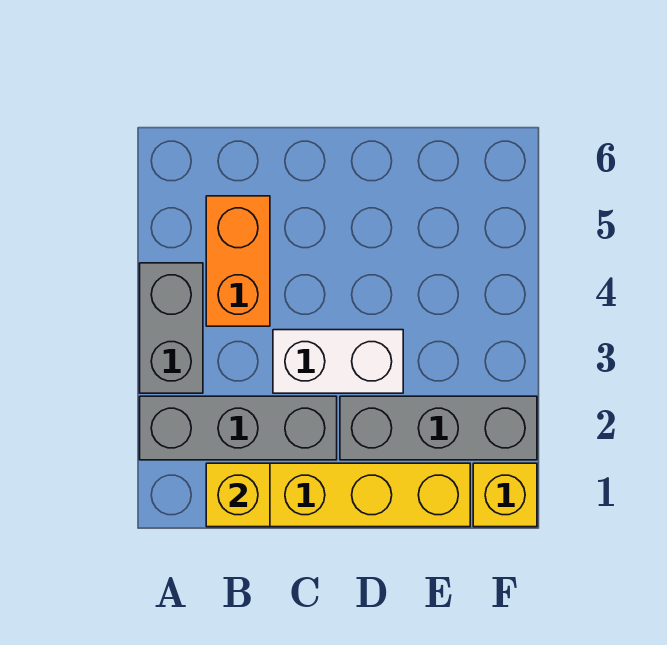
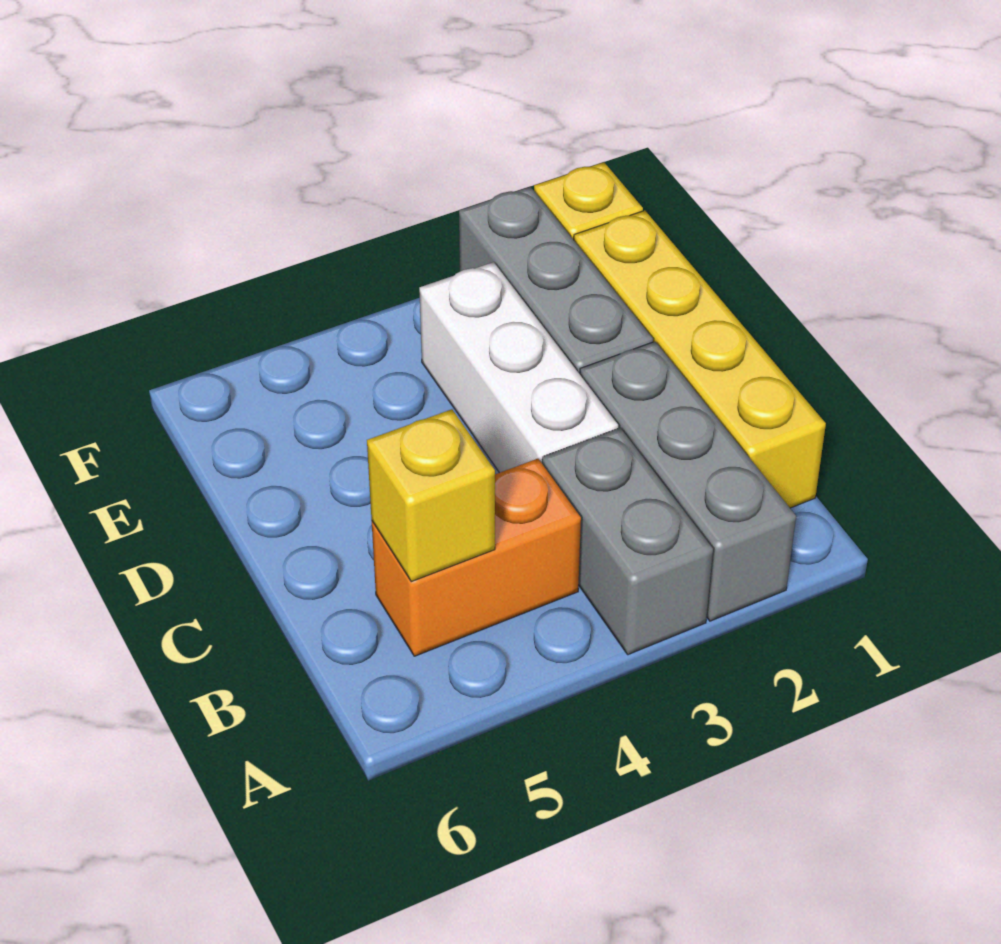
grey brick A3:A4 level 1 -> grey brick A3:B3 level 1
yellow brick B1 level 2 -> yellow brick B5 level 2
white brick C3:D3 level 1 -> white brick C3:E3 level 1

